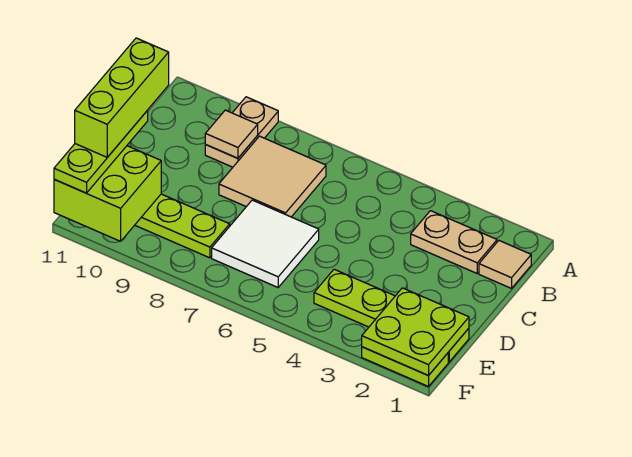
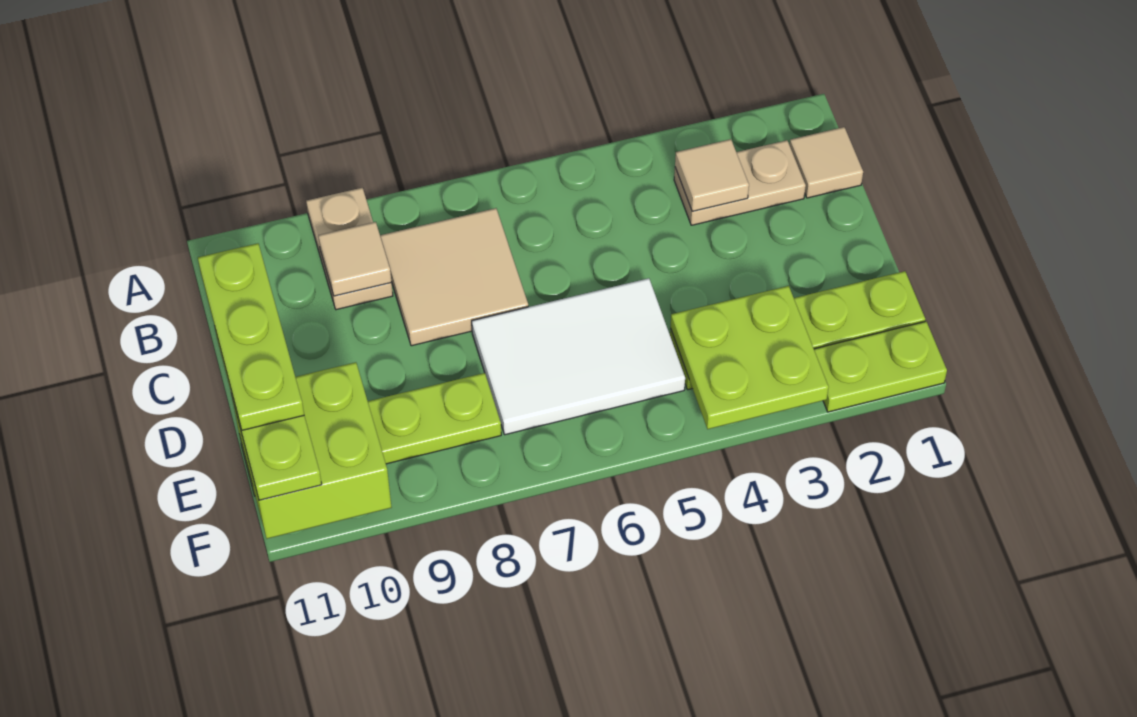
none -> tan tile B3 level 2
lime brick C11:E11 level 4 -> lime plate C11:E11 level 4
white tile D6:E7 level 1 -> white tile D5:E7 level 1
lime plate E1:F2 level 2 -> lime plate E3:F4 level 2

